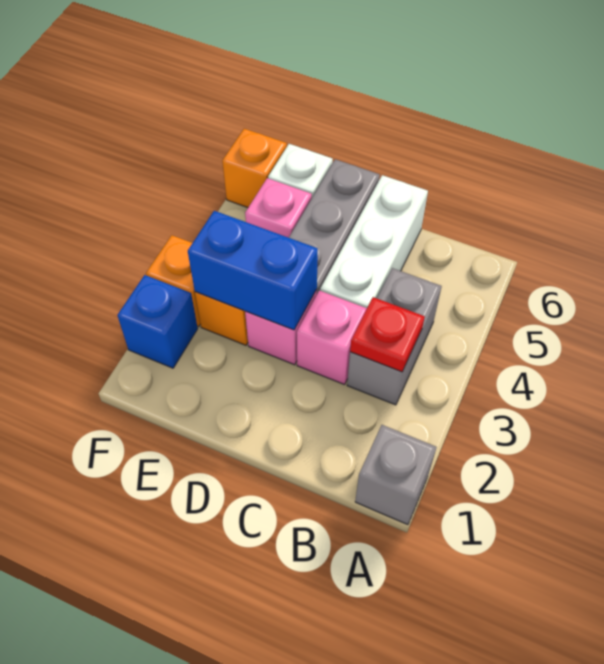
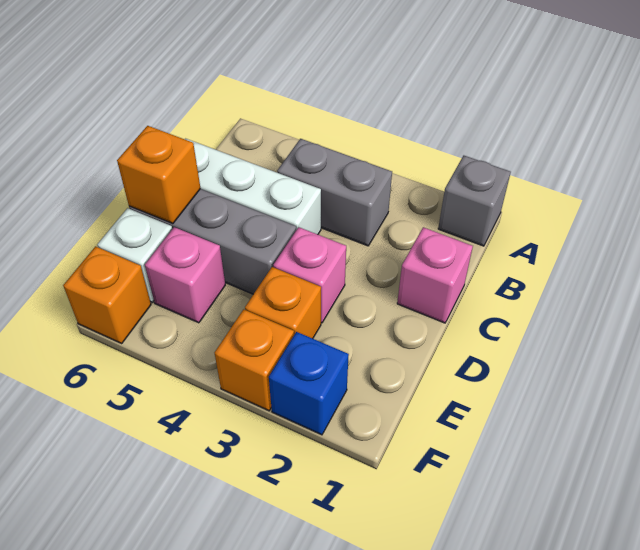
red plate B3 level 2 -> none
pink brick C3 level 1 -> pink brick C1 level 1
blue brick D3:E3 level 2 -> none
none -> orange brick D6 level 2

